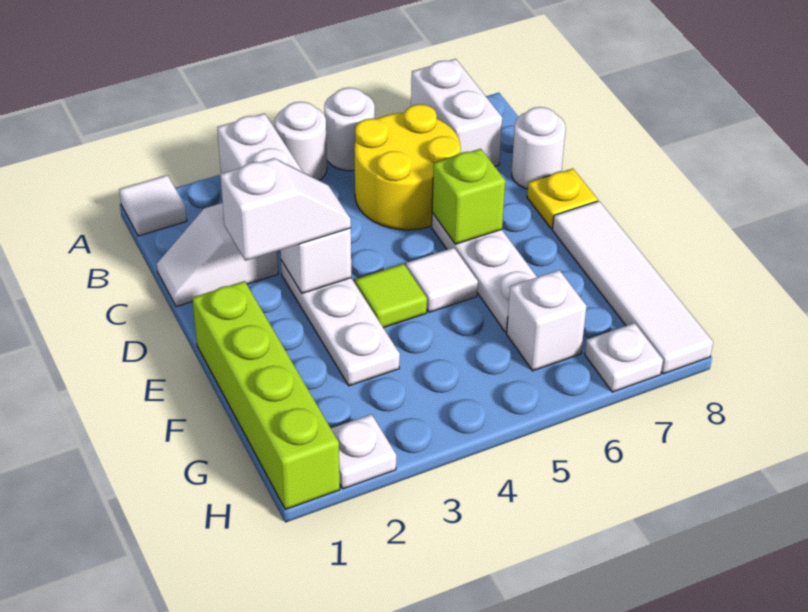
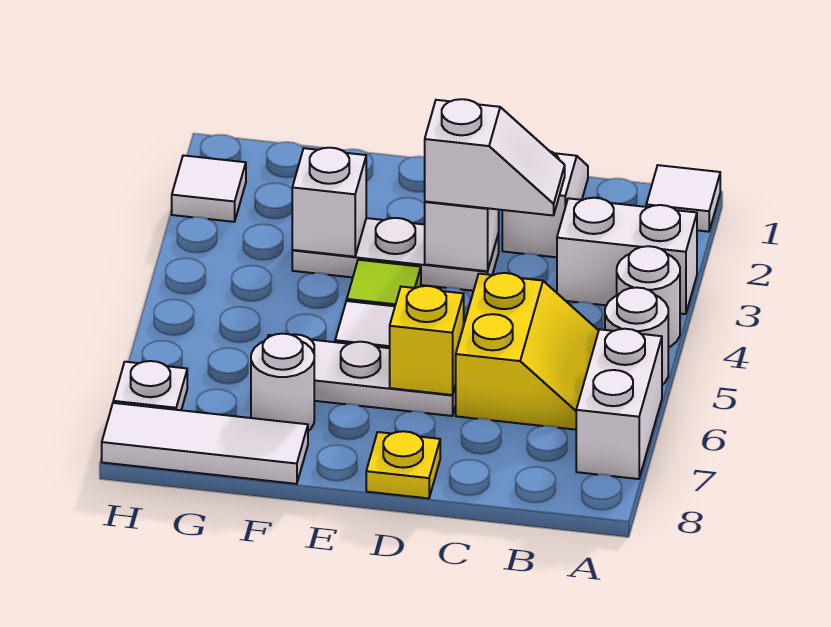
white brick A7:B7 level 1 -> white brick A6:A7 level 1
yellow round brick B5:C6 level 1 -> yellow slope B5:C6 level 1 top C
white round brick C8 level 1 -> white round brick F7 level 1
white slope D2:D3 level 3 top 2 -> white slope C3:D3 level 3 top D
lime brick D6 level 2 -> yellow brick D6 level 2
lime brick E1:H1 level 1 -> none
white tile E8:H8 level 1 -> white tile F8:H8 level 1
white brick G6 level 1 -> white brick F3 level 2
white plate H2 level 1 -> white tile H2 level 1

